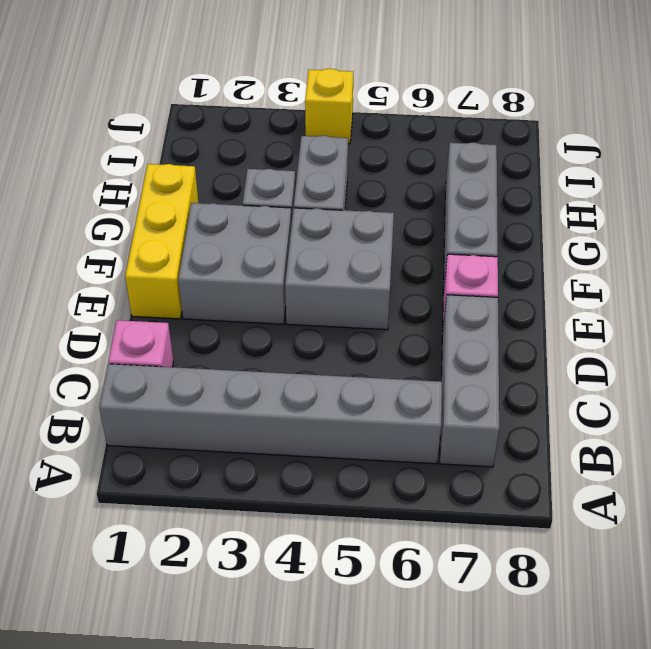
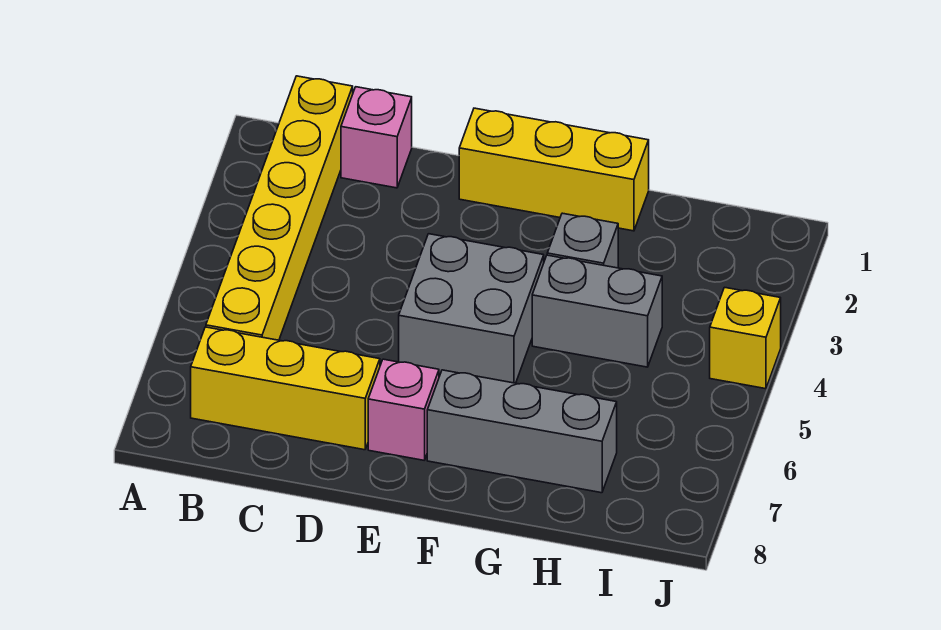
grey brick B1:B6 level 1 -> yellow brick B1:B6 level 1
grey brick B7:D7 level 1 -> yellow brick B7:D7 level 1
grey brick E2:F3 level 1 -> none

